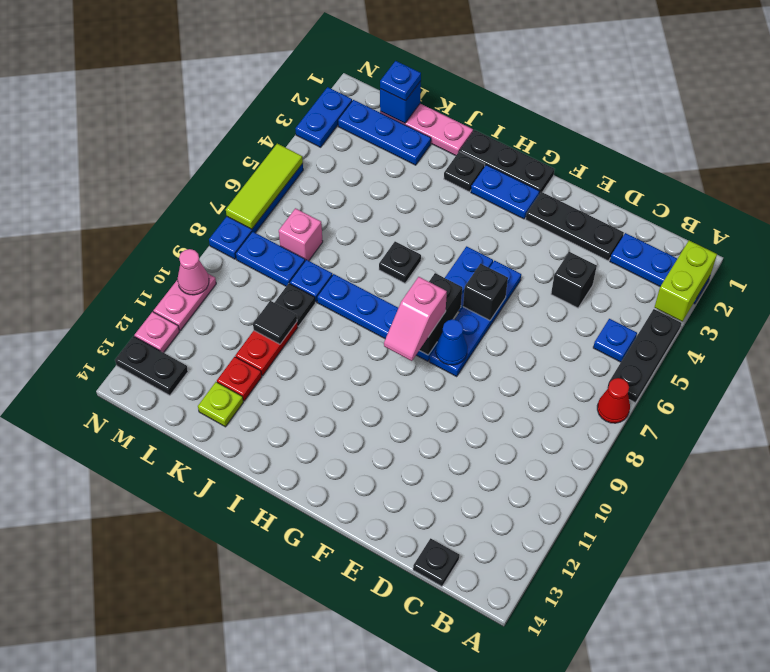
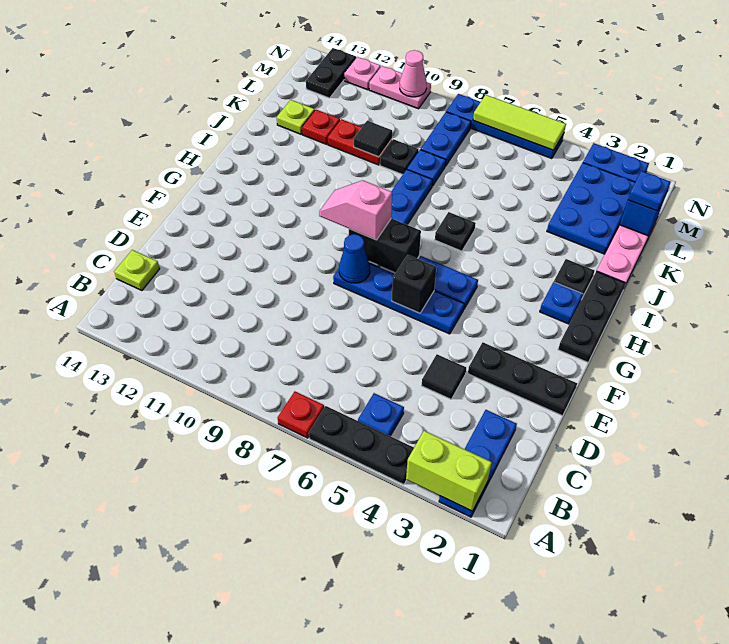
red cone A7 level 1 -> red plate A7 level 1
black plate C14 level 1 -> lime plate C14 level 1
black plate D2:F2 level 1 -> black plate E1:E3 level 1
black brick D4 level 1 -> black tile D4 level 1
blue plate G2:H2 level 1 -> blue plate H2 level 1
blue plate K2:M2 level 1 -> blue plate K2:M3 level 1
pink brick L7 level 1 -> none

